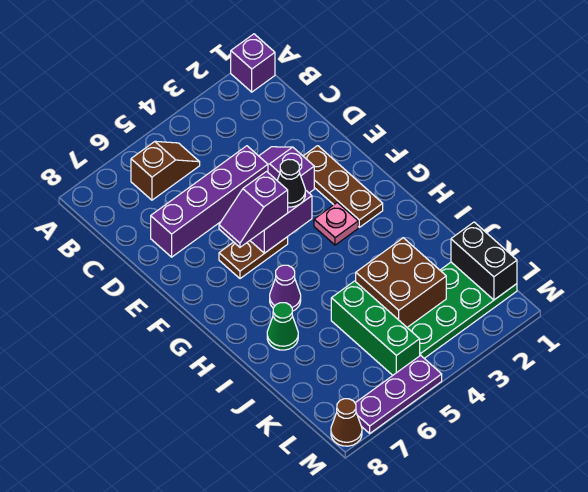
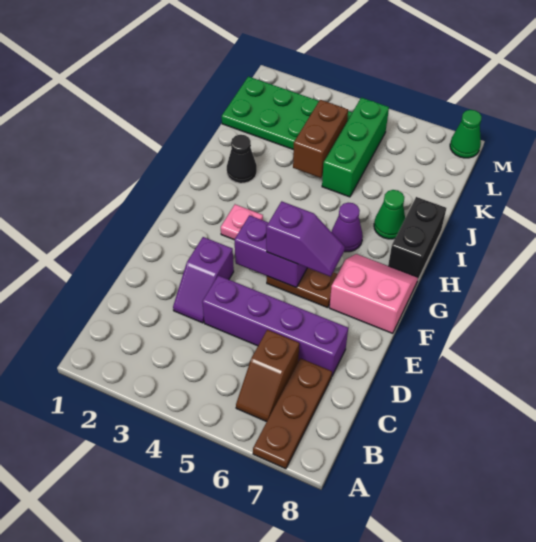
purple brick A1 level 1 -> none
brown slope B5:B6 level 1 top 6 -> brown slope B6:C6 level 1 top C
brown plate E2:G2 level 1 -> brown plate A7:C7 level 1
black cone F4 level 3 -> black cone I2 level 1
none -> pink slope F7:G8 level 1 top F
brown brick J3:K4 level 2 -> brown brick J4:K4 level 2
black brick K1:L1 level 2 -> black brick H8:I8 level 1
purple plate M5:M7 level 1 -> none
brown cone M8 level 1 -> green cone M8 level 1

